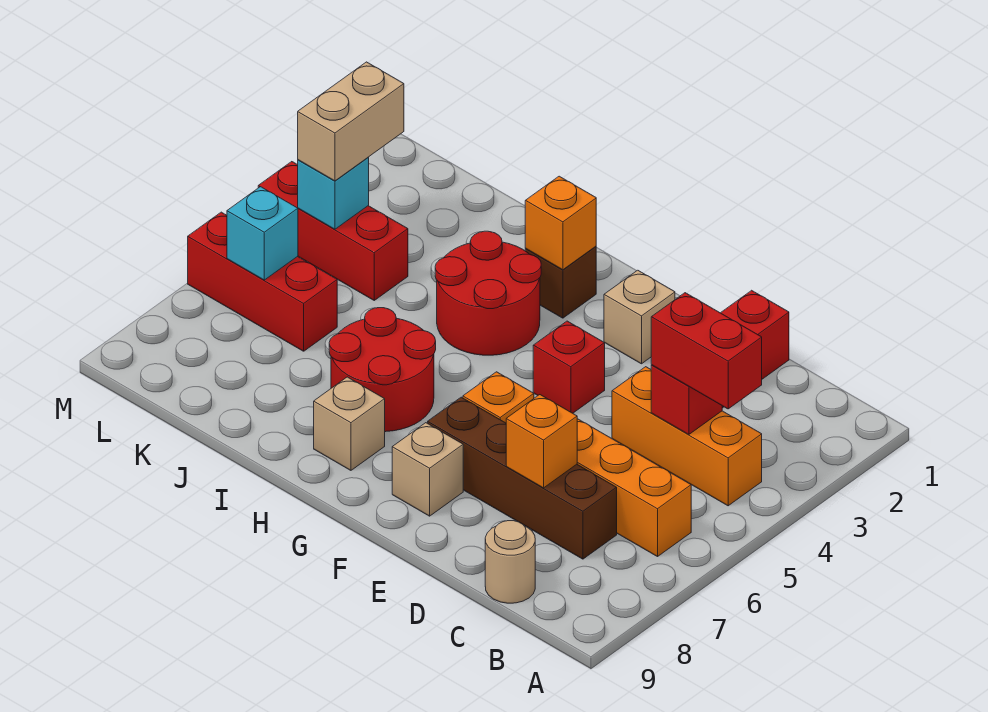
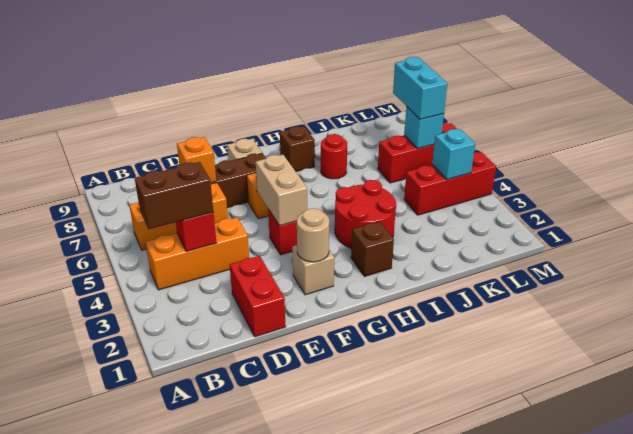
red brick B4:C4 level 3 -> brown brick B4:C4 level 3
tan round brick C9 level 1 -> tan round brick F2 level 2
orange brick H2 level 2 -> none
red round brick H6:I7 level 1 -> red round brick I7 level 1
tan brick H8 level 1 -> brown brick H8 level 1
tan brick L3:L4 level 3 -> tan brick F4:F5 level 2
none -> cyan brick L6:L7 level 3

